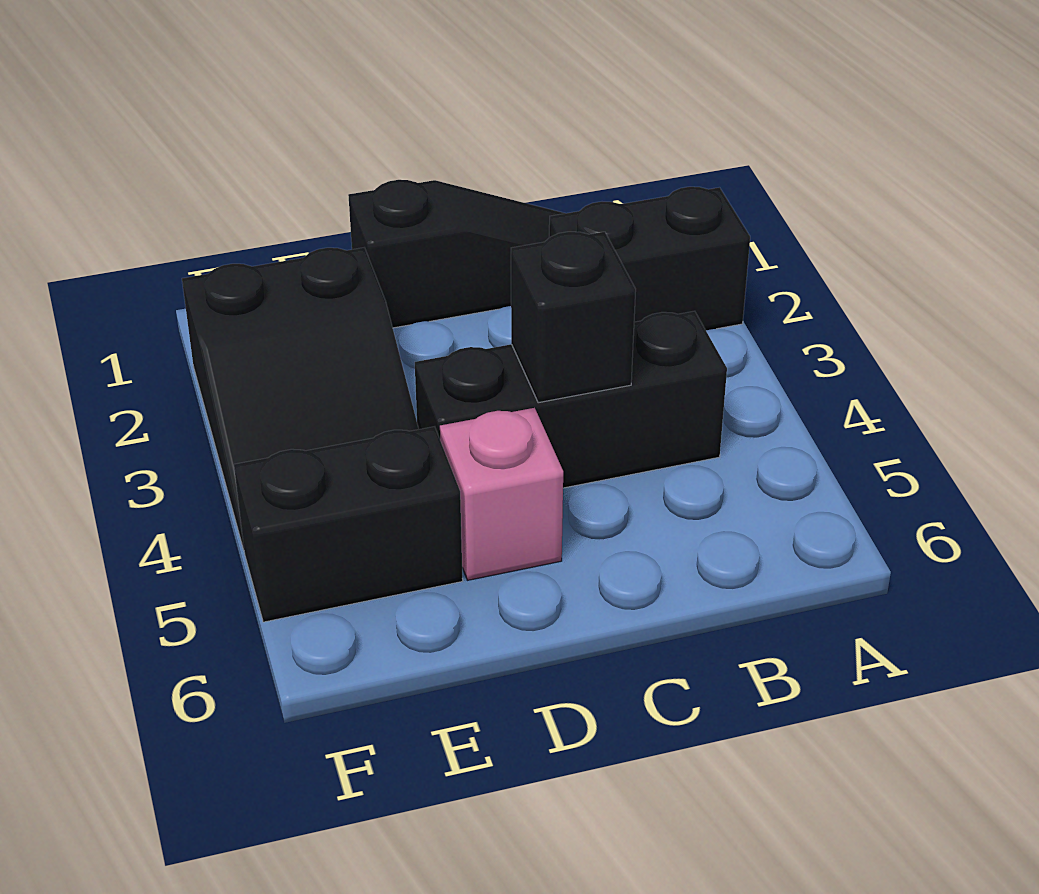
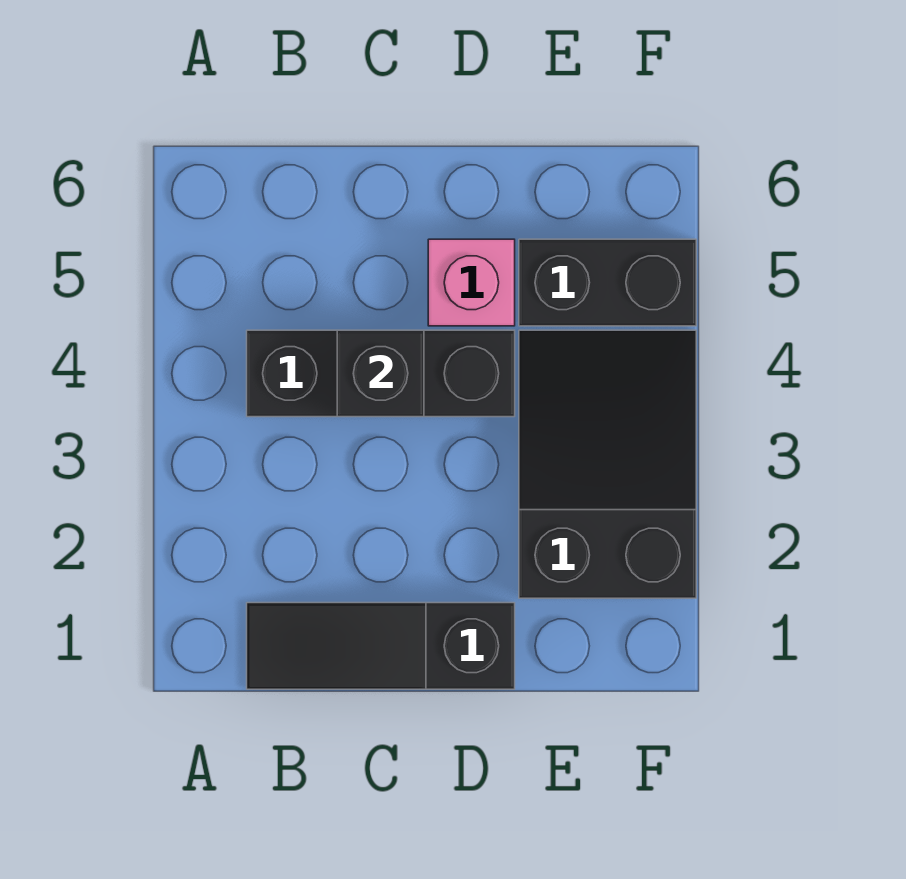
black brick A2:B2 level 1 -> none

